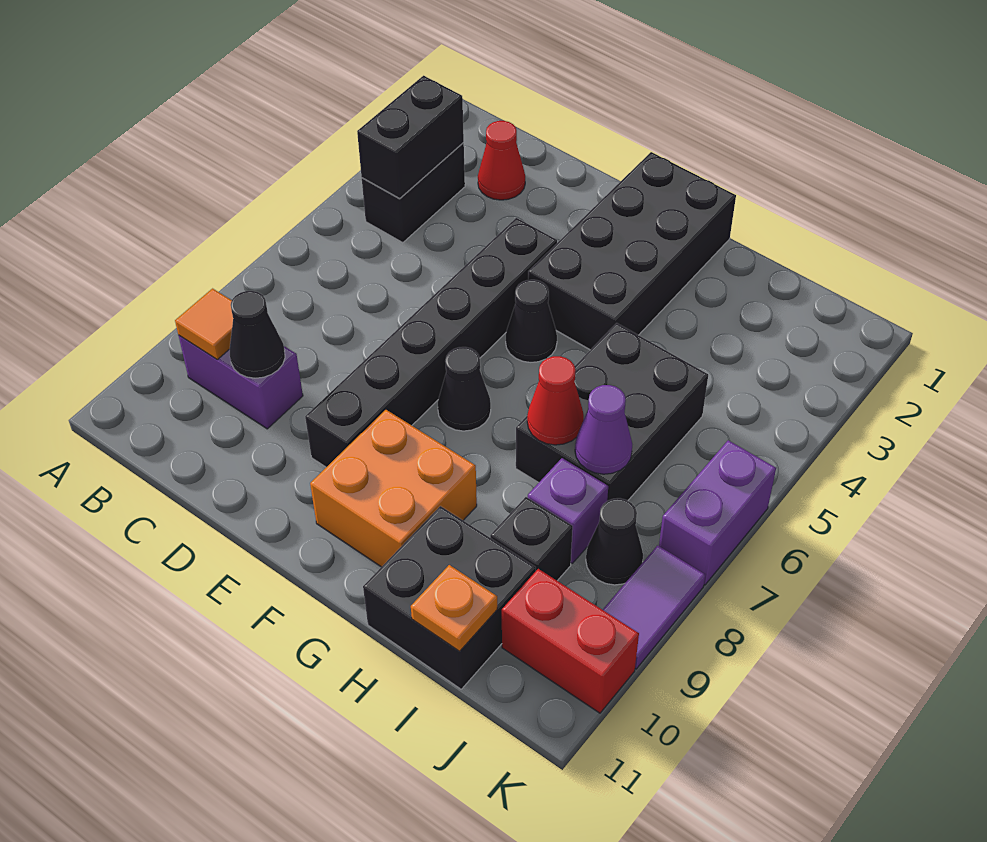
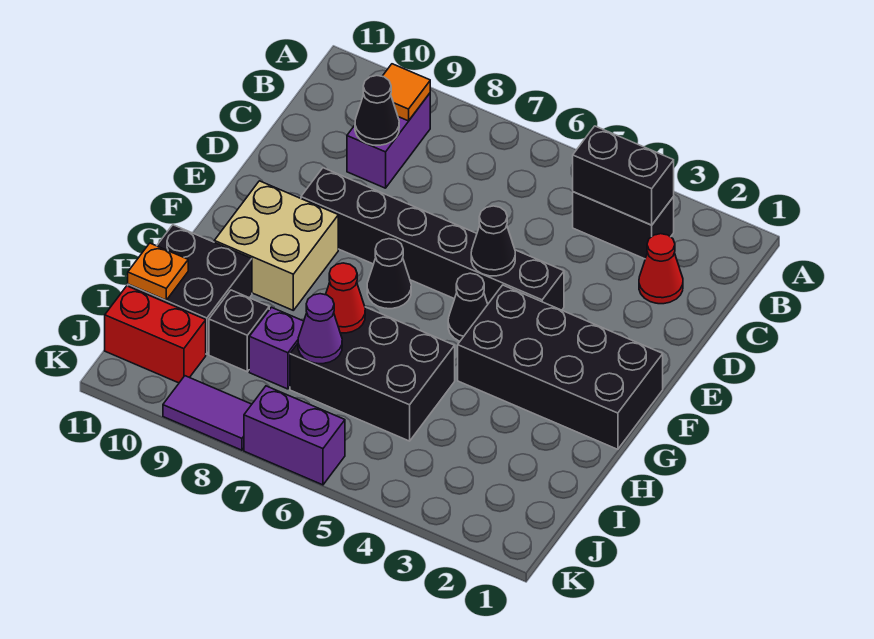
orange brick F9:G10 level 1 -> tan brick F9:G10 level 1
black cone J8 level 1 -> black cone E5 level 2
red brick J10:K10 level 1 -> red brick J10:J11 level 1

